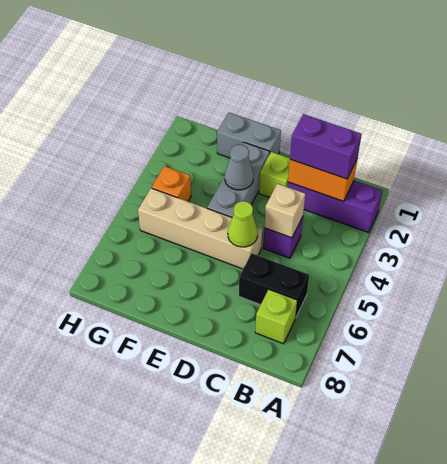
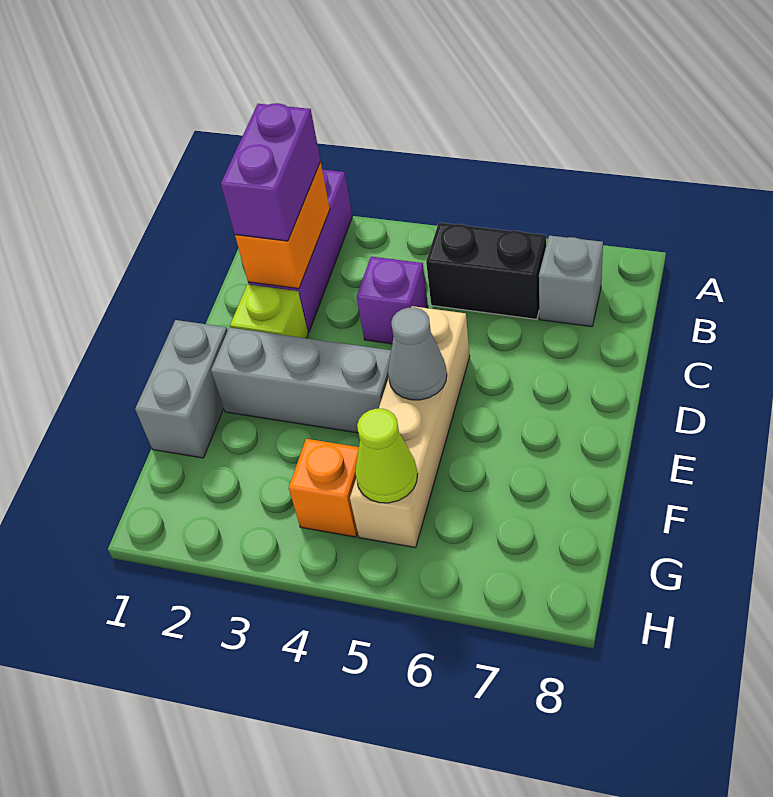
black brick B6:C6 level 1 -> black brick B5:B6 level 1
lime brick B7 level 1 -> grey brick B7 level 1
tan brick C4 level 2 -> none
lime cone D5 level 2 -> lime cone G5 level 2
grey cone E3 level 2 -> grey cone E5 level 2

